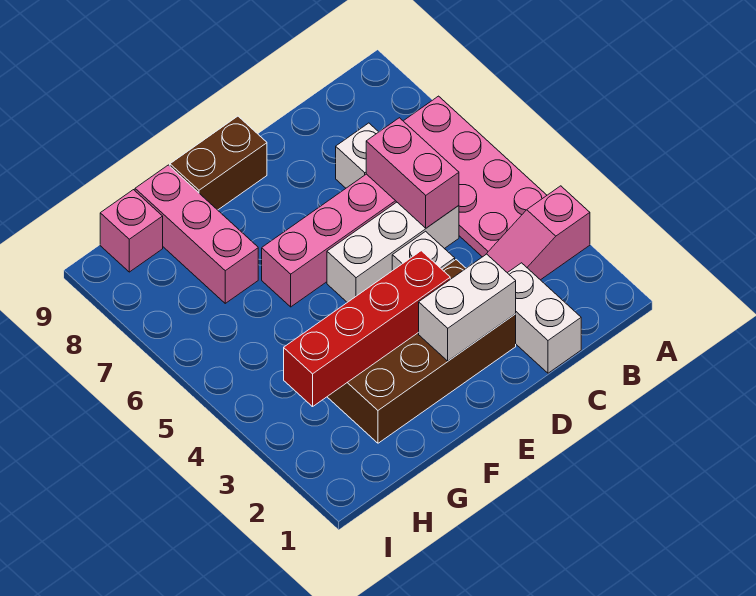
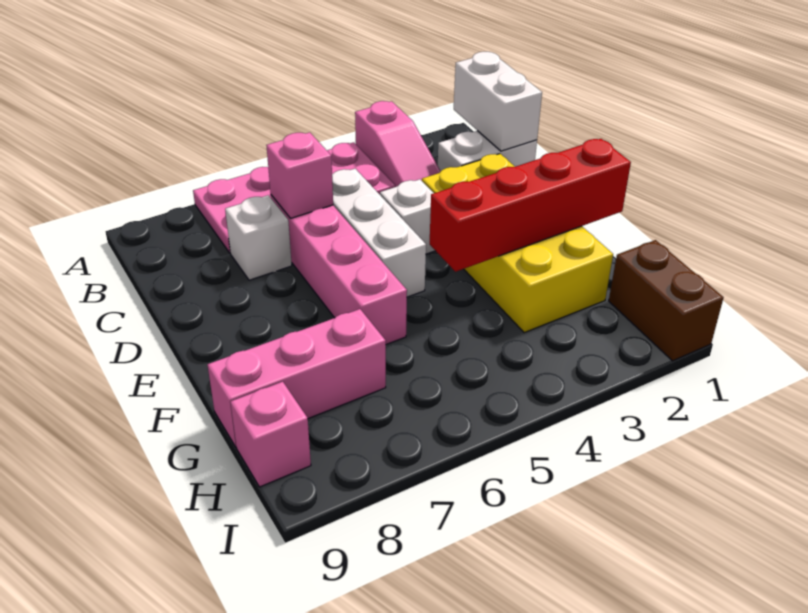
pink brick C5:C6 level 2 -> pink brick C6 level 2
brown brick D2:G3 level 1 -> yellow brick D2:G3 level 1
white brick D2:E2 level 2 -> white brick B1:C1 level 2
red brick E3:H3 level 2 -> red brick F1:F4 level 2
brown brick E9:F9 level 1 -> brown brick H1:I1 level 1

